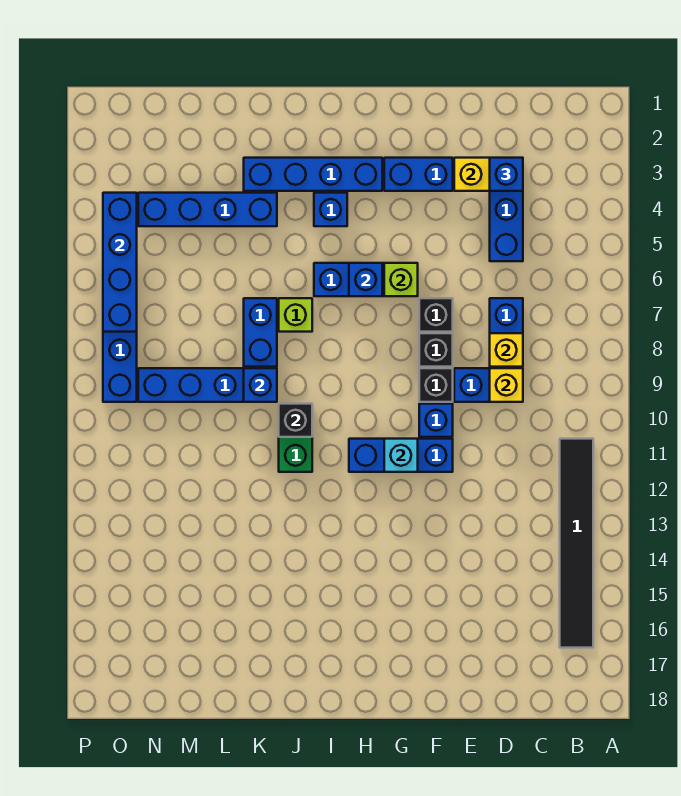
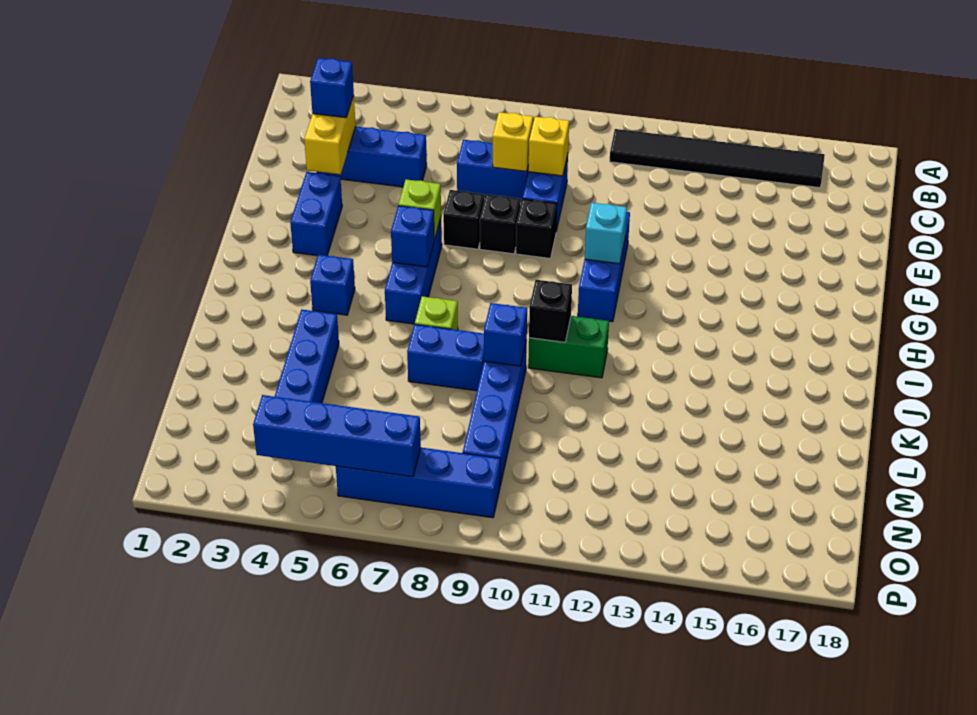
blue brick F10 level 1 -> none
blue brick H3:K3 level 1 -> none

